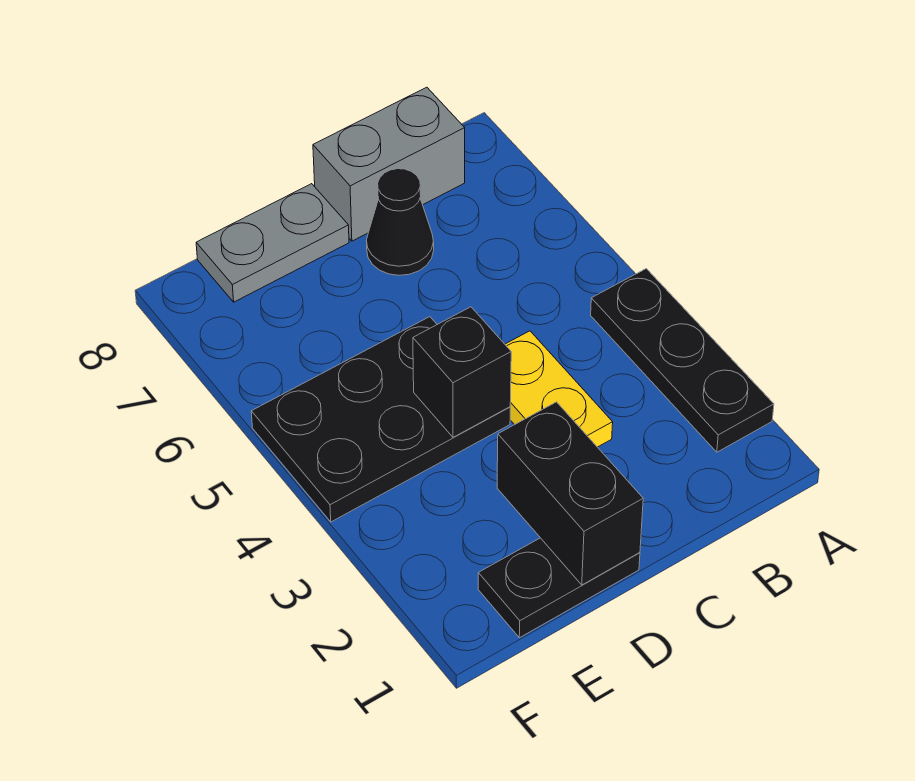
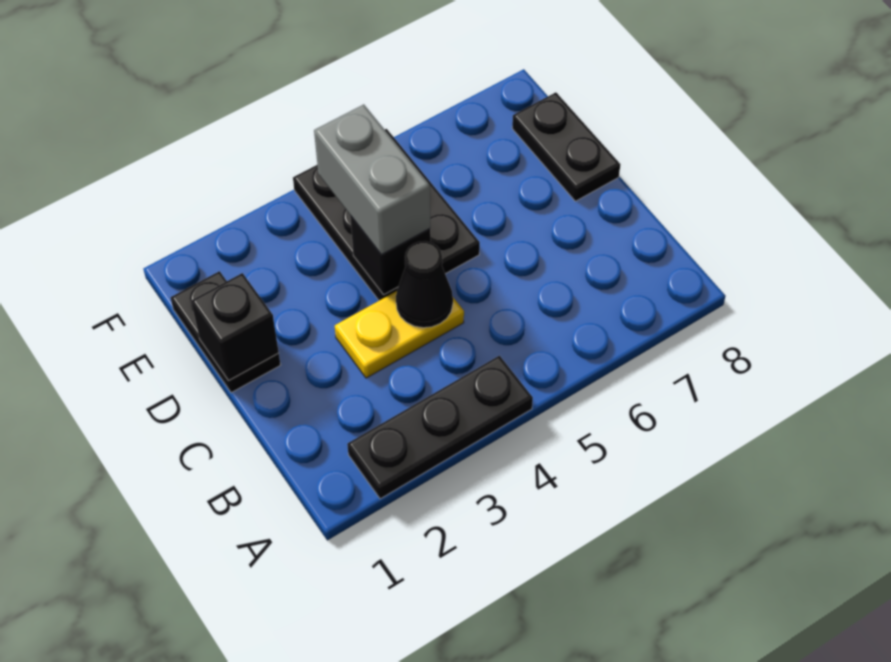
grey brick B8:C8 level 1 -> grey brick D4:E4 level 3
black cone C7 level 1 -> black cone C4 level 2
black brick D1:D2 level 2 -> black brick D1 level 2
grey plate D8:E8 level 1 -> black plate D8:E8 level 1

